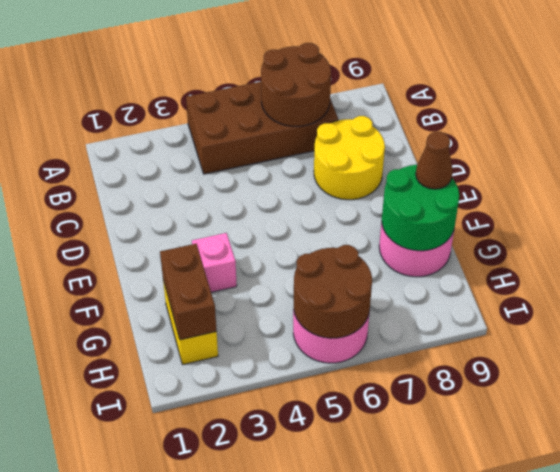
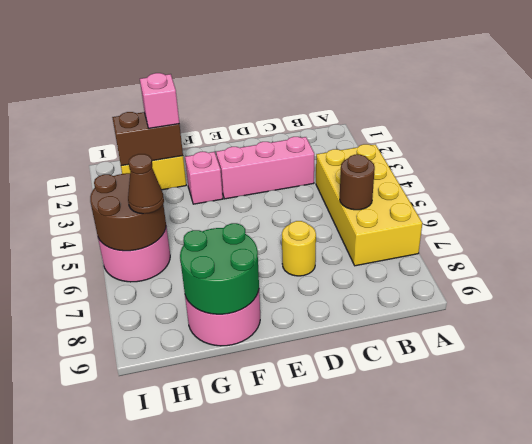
brown brick A4:B7 level 1 -> yellow brick A4:B7 level 1
brown round brick A6:B7 level 2 -> brown round brick B6 level 2
none -> pink brick C3:E3 level 1
yellow round brick C7:D8 level 1 -> yellow round brick D7 level 1
brown cone F9 level 3 -> brown cone H6 level 3
none -> pink brick G2 level 3

